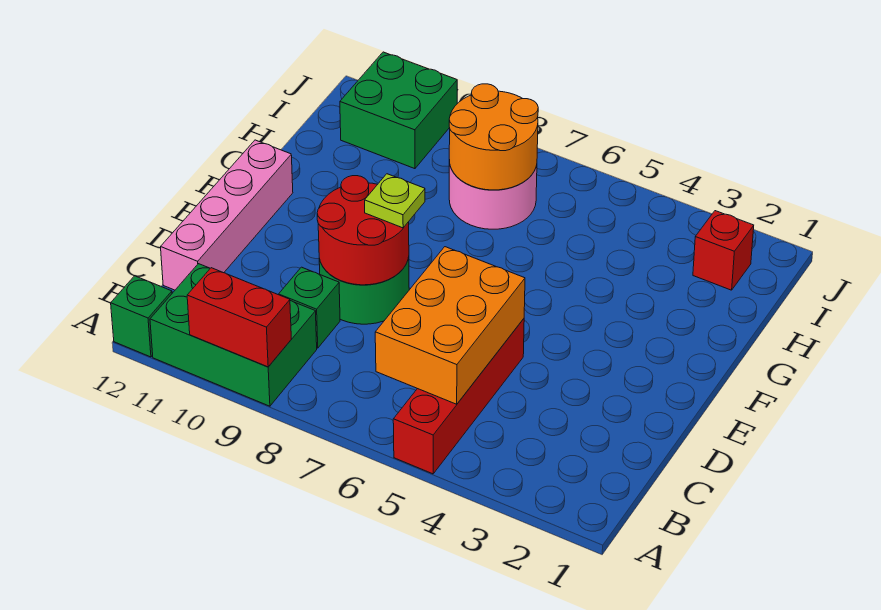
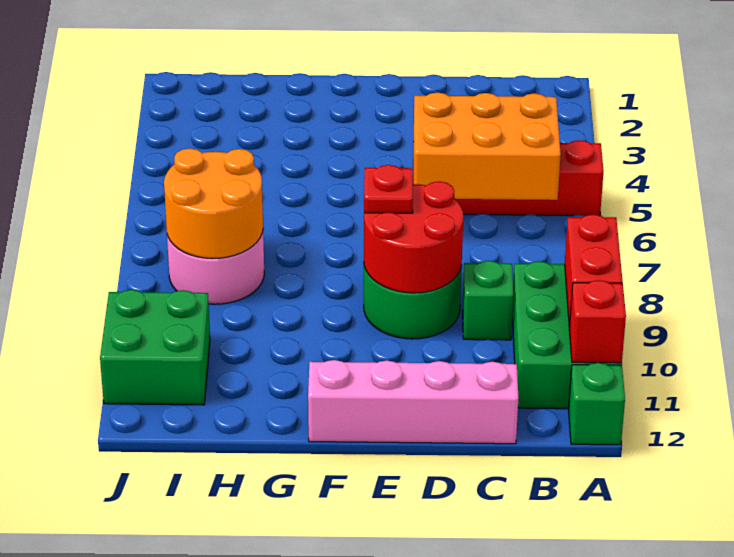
lime plate E8 level 3 -> red plate E8 level 3
red brick I2 level 1 -> red brick A11 level 2

